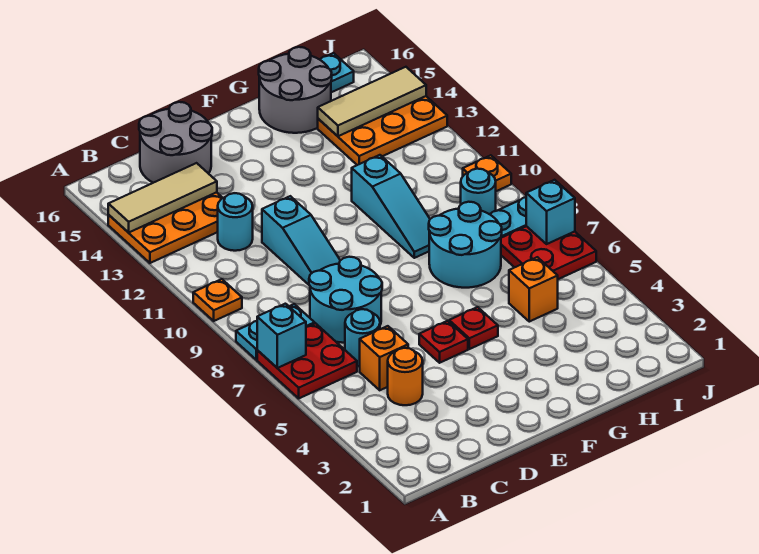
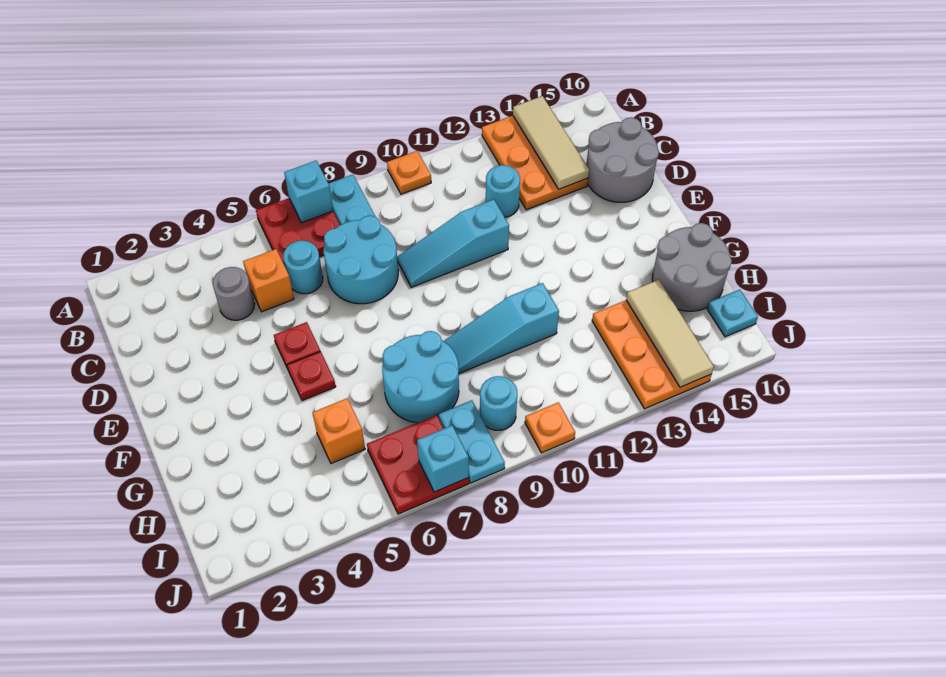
orange round brick C4 level 1 -> grey round brick C4 level 1

